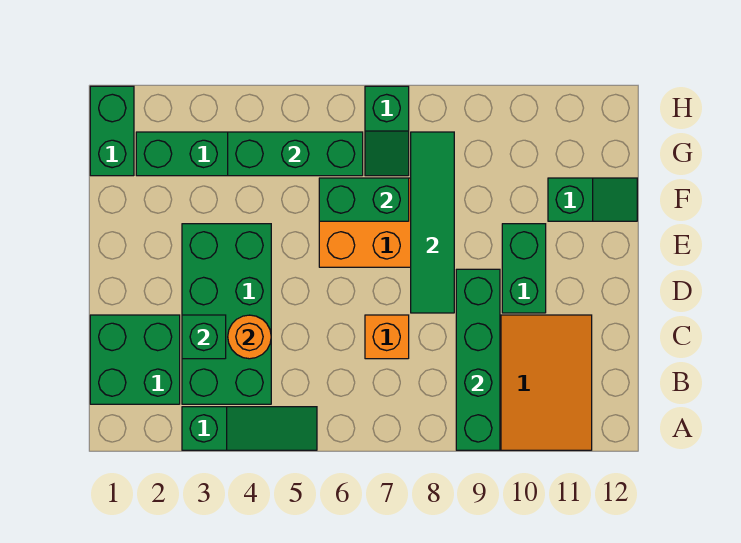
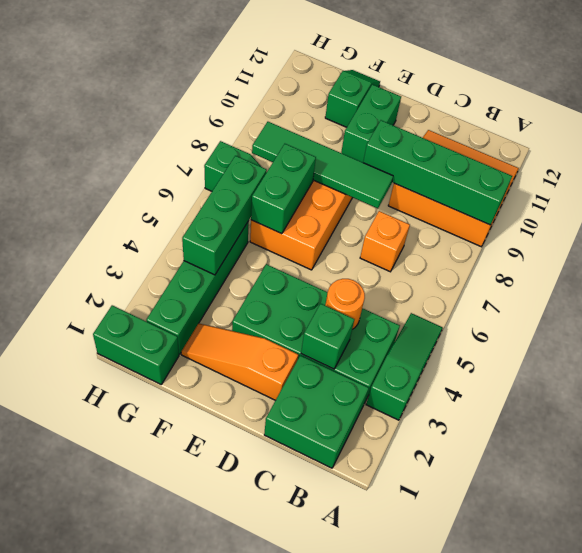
none -> orange slope D2:F2 level 1 top D
green brick D10:E10 level 1 -> green brick E10:E11 level 1

